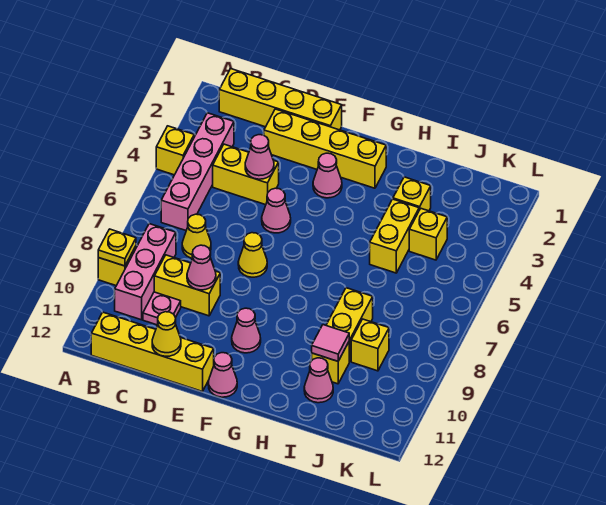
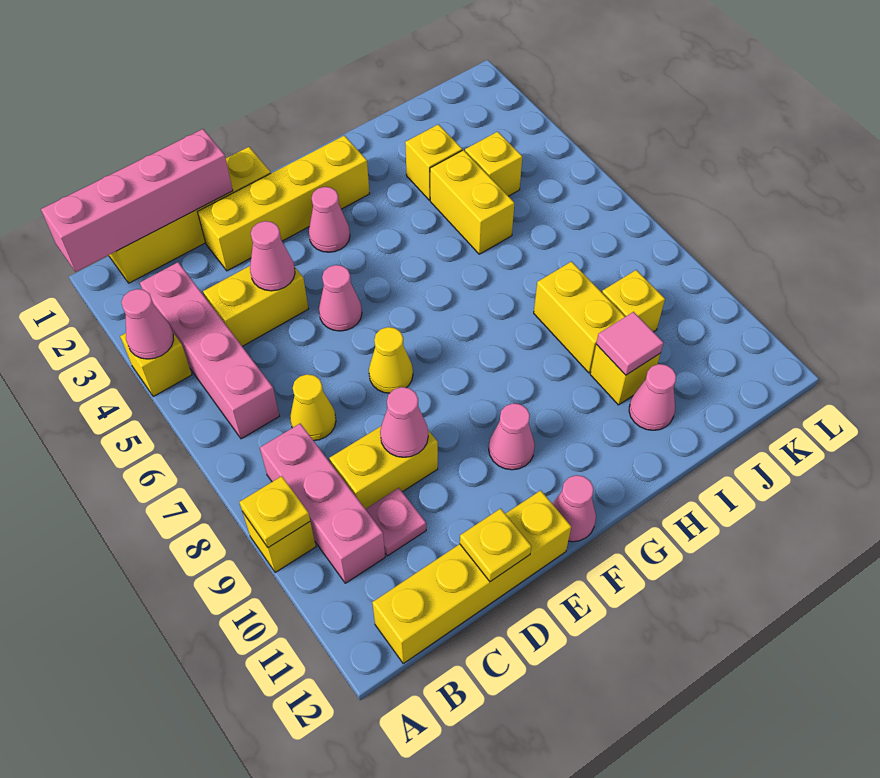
none -> pink brick A1:D1 level 2
none -> pink cone A4 level 2
yellow cone D12 level 2 -> yellow plate D12 level 2

